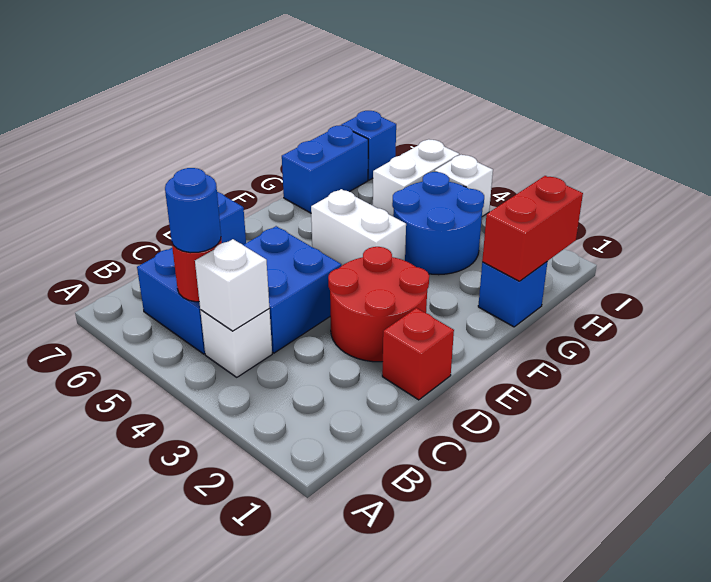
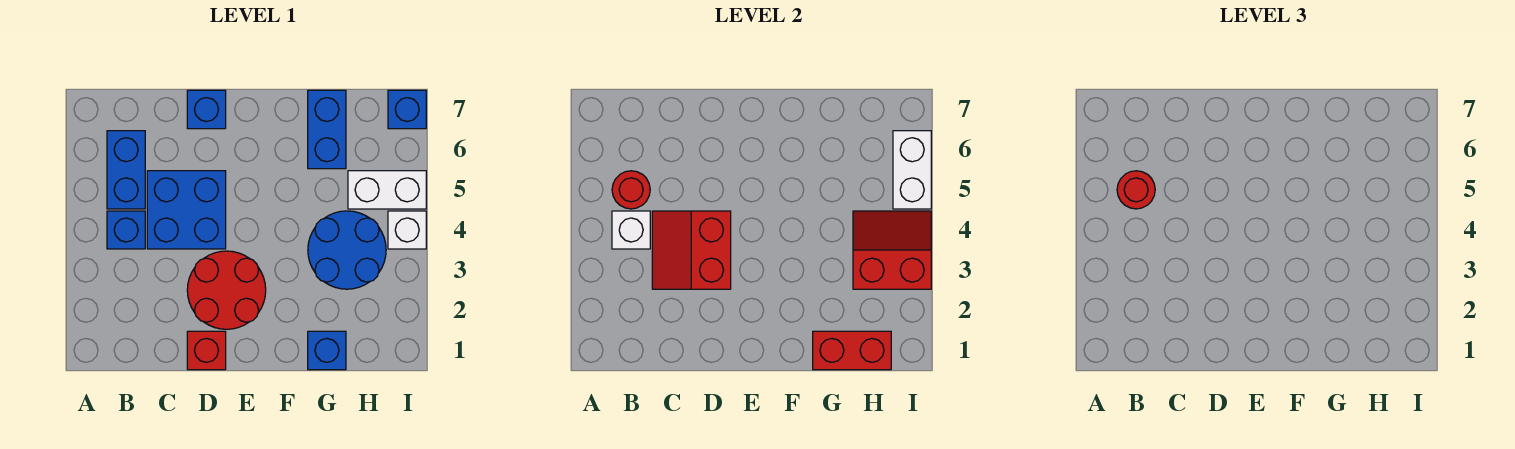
white brick B4 level 1 -> blue brick B4 level 1
blue round brick B5 level 3 -> red round brick B5 level 3
none -> red slope C3:D4 level 2 top D
white brick F4:F5 level 1 -> white brick I5:I6 level 2
blue brick G7:H7 level 1 -> blue brick G6:G7 level 1
none -> red slope H3:I4 level 2 top 3

